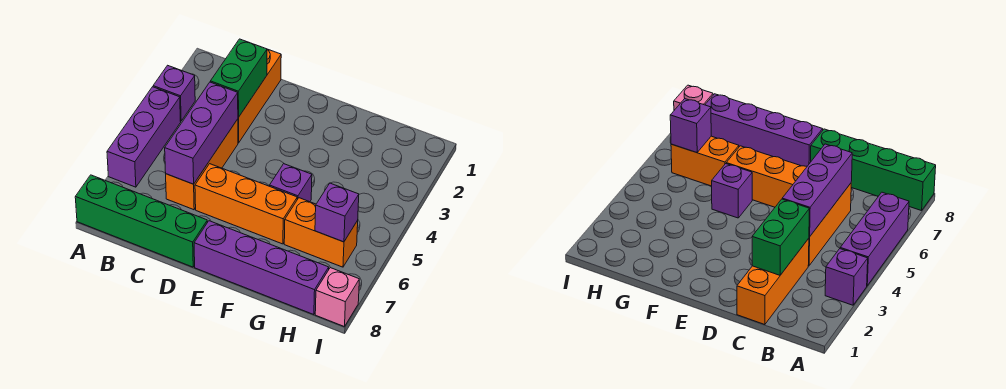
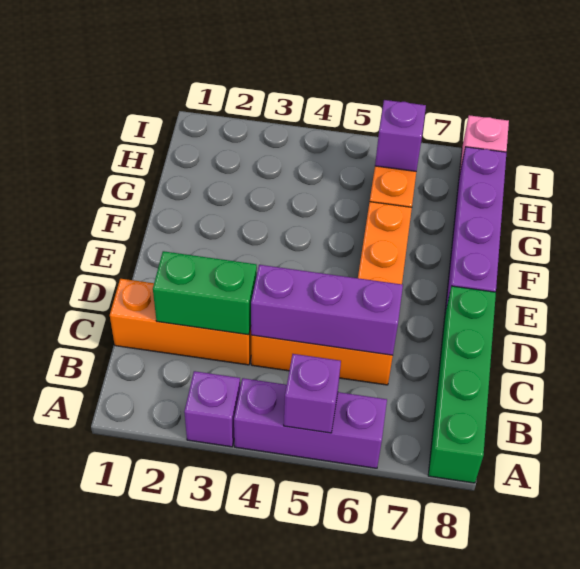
purple brick F5 level 1 -> purple brick A5 level 2

